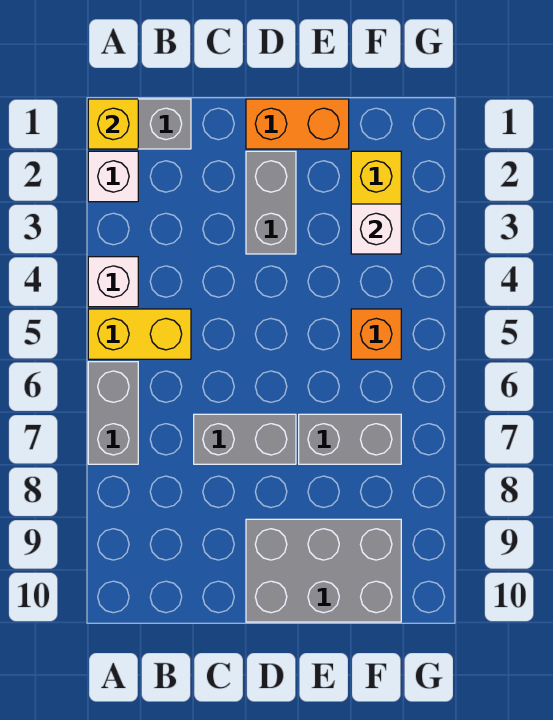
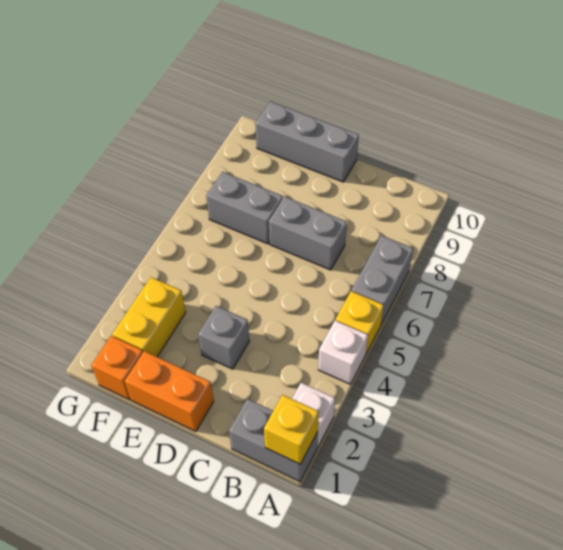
yellow brick A5:B5 level 1 -> yellow brick A5 level 1
grey brick D2:D3 level 1 -> grey brick D3 level 1
grey brick D9:F10 level 1 -> grey brick D10:F10 level 1
white brick F3 level 2 -> none
orange brick F5 level 1 -> orange brick F1 level 1

